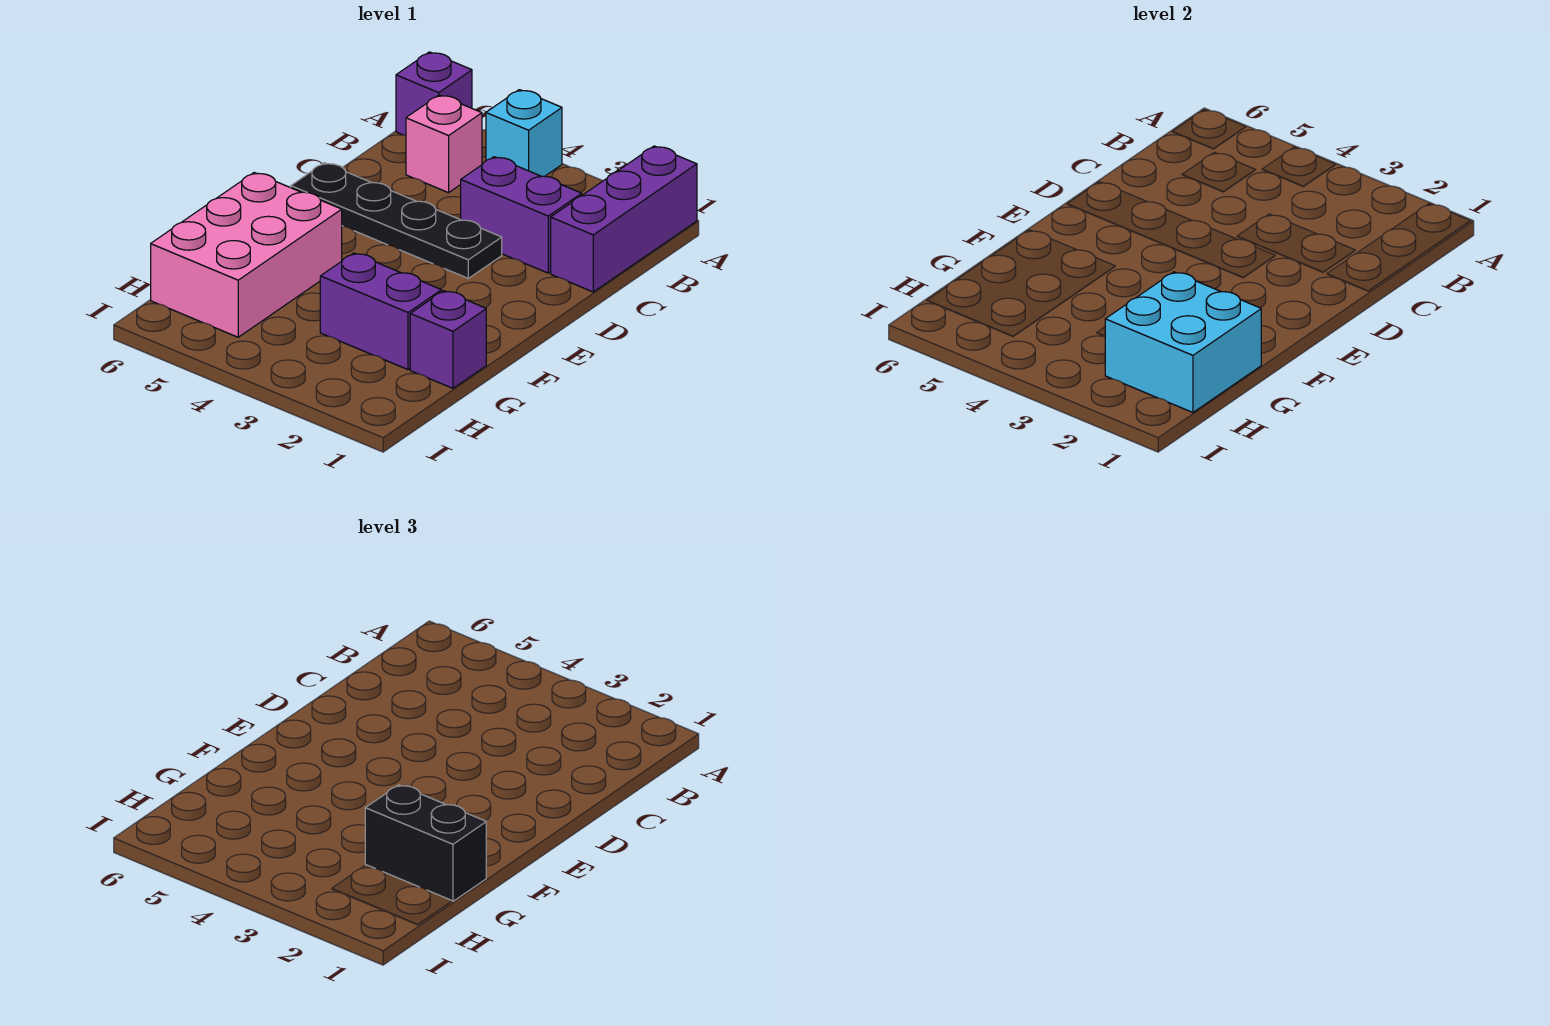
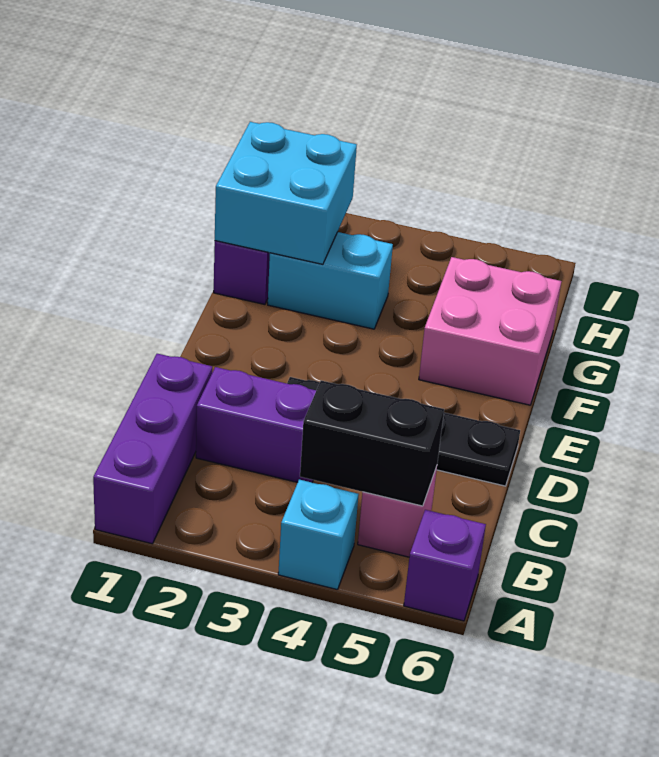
pink brick F5:H6 level 1 -> pink brick F5:G6 level 1
black brick G1:G2 level 3 -> black brick B4:B5 level 2
purple brick G2:G3 level 1 -> cyan brick G2:G3 level 1

